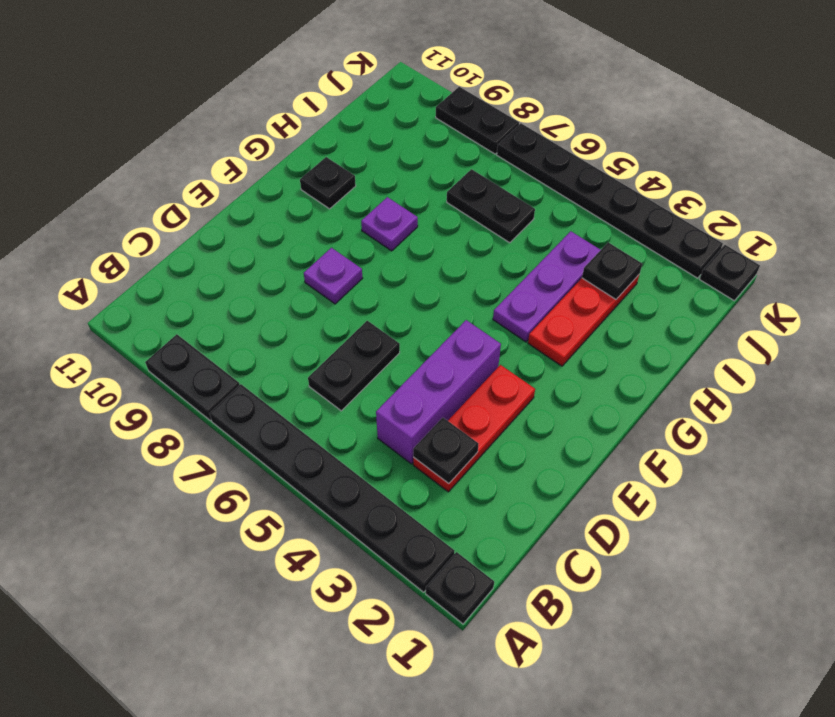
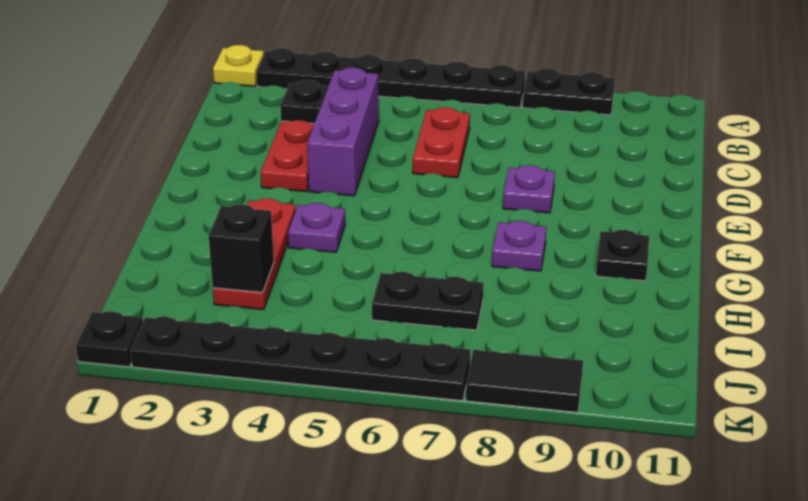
black plate A1 level 1 -> yellow plate A1 level 1
black plate C6:D6 level 1 -> red plate C6:D6 level 1
purple plate G4:I4 level 1 -> purple plate G4 level 1
black plate I3 level 2 -> black brick I3 level 2
black plate K8:K9 level 1 -> black tile K8:K9 level 1

